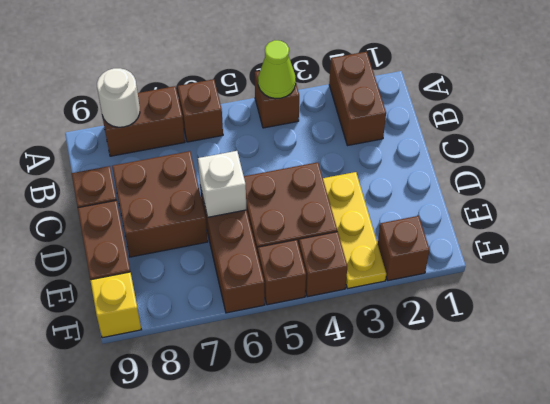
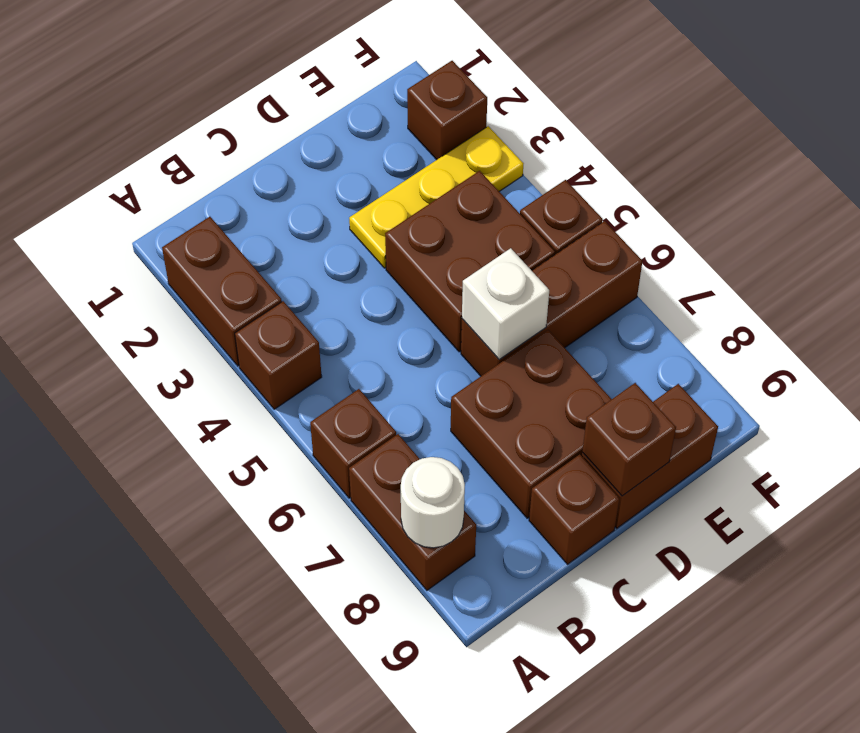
brown brick A2:B2 level 1 -> brown brick A2:A3 level 1
lime cone A4 level 2 -> none
brown brick F4 level 1 -> brown brick D9 level 2
yellow brick F9 level 1 -> none

